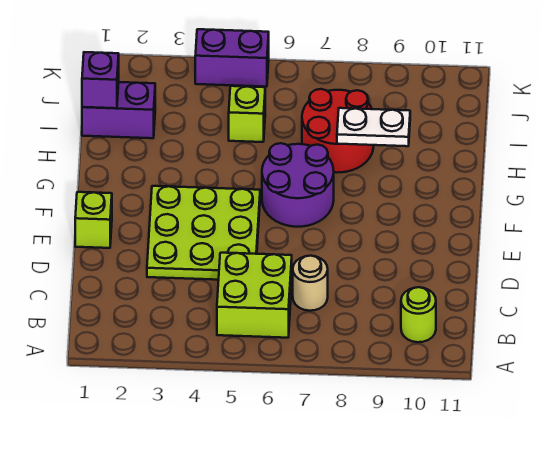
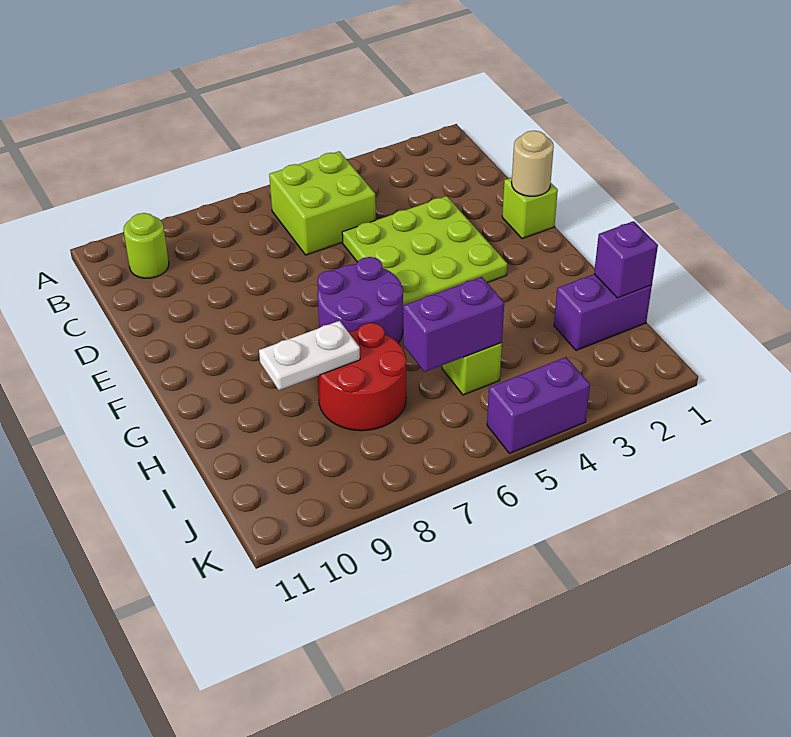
tan round brick C7 level 1 -> tan round brick E1 level 2
none -> purple brick I5:I6 level 2

